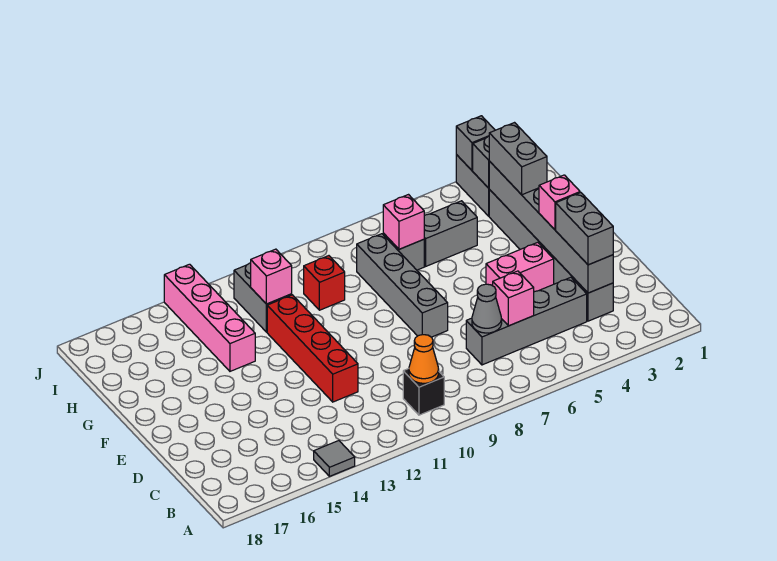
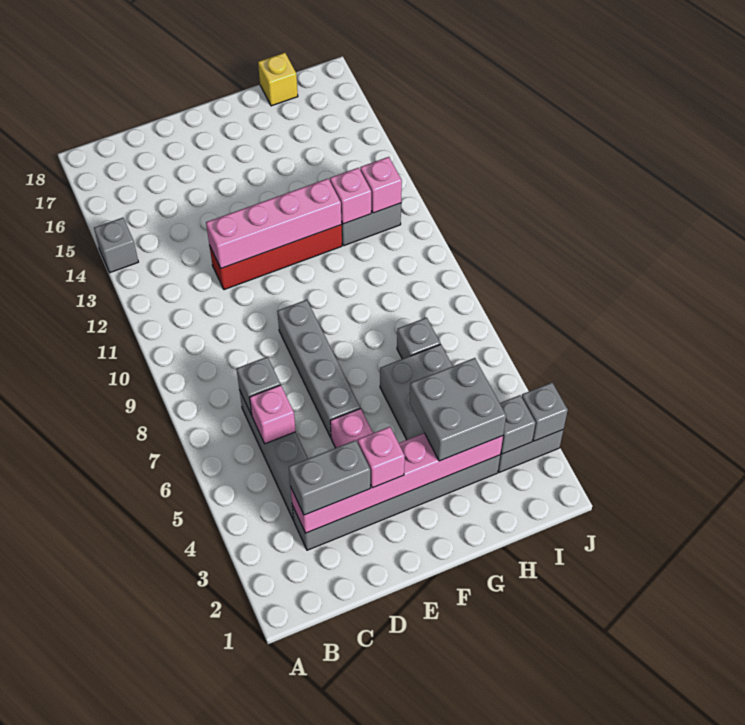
grey tile A14 level 1 -> grey brick A14 level 1
black brick B10 level 1 -> none
orange cone B10 level 2 -> none
grey brick C3:H3 level 2 -> pink brick C3:H3 level 2
grey cone C7 level 2 -> grey brick C7 level 2
grey brick E8:H8 level 1 -> grey brick E6:E9 level 1
grey brick G3:H3 level 3 -> grey brick G3:H4 level 3
pink brick G14:J14 level 1 -> pink brick D12:G12 level 2
grey brick H5:H6 level 1 -> grey brick G5:H6 level 1
pink brick H7 level 2 -> pink brick I12 level 2
red brick H10 level 1 -> none
none -> yellow brick H18 level 1

